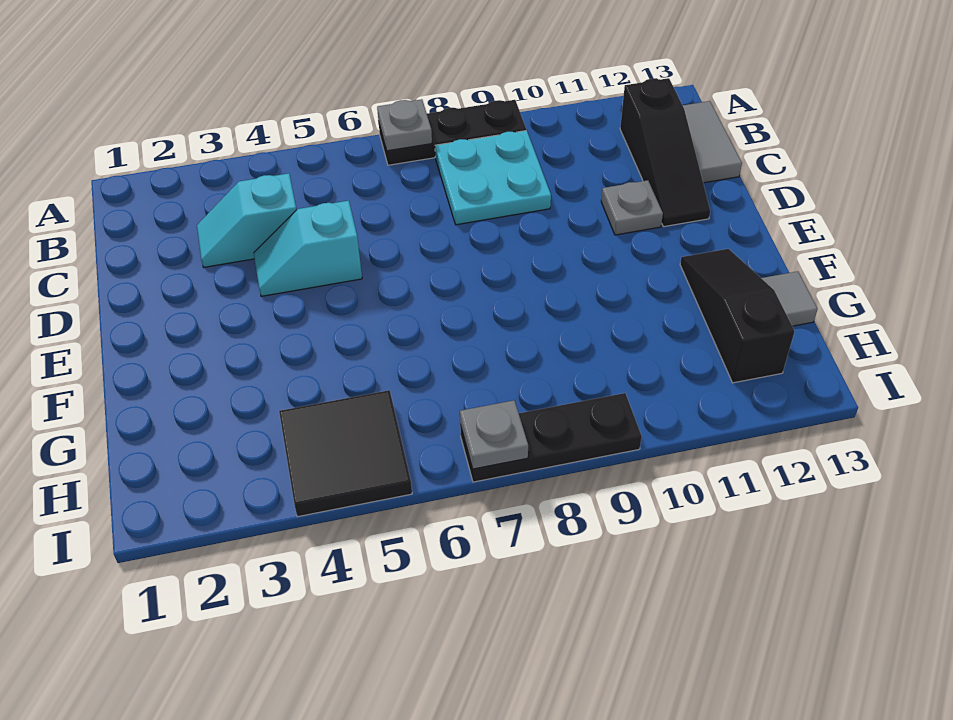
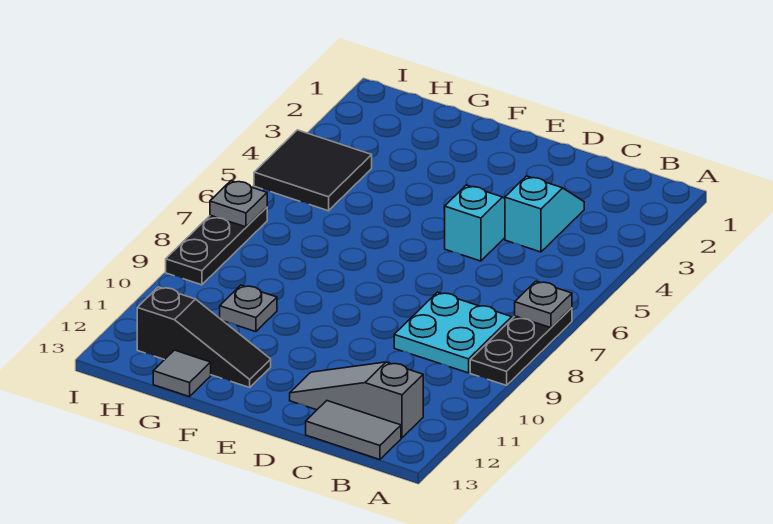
black slope B12:D12 level 1 top B -> grey slope B12:D12 level 1 top B
grey plate D11 level 1 -> grey plate G10 level 1

